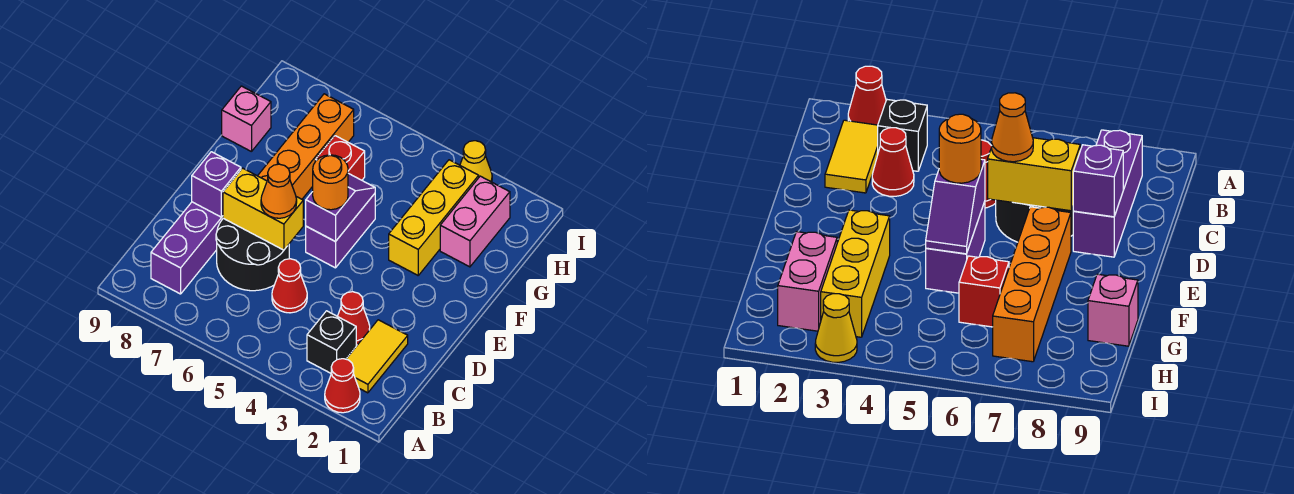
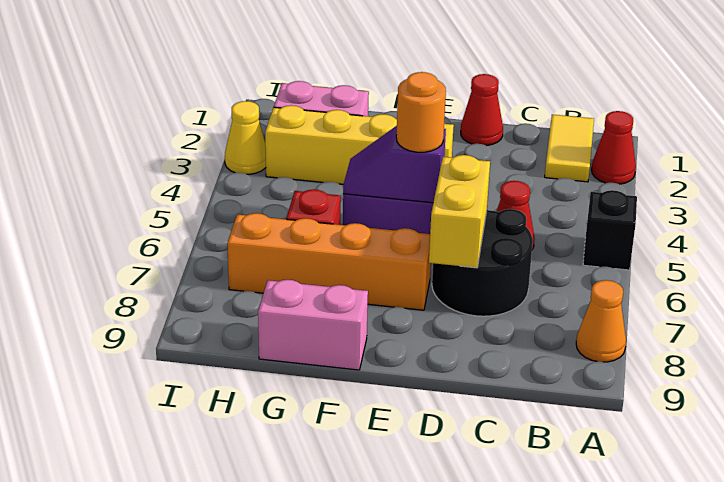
yellow tile B2:C2 level 1 -> yellow tile B1:B2 level 1
black brick B3 level 1 -> black brick A5 level 1
purple brick B8:D8 level 1 -> none
red cone C3 level 1 -> red cone D1 level 1
orange cone D6 level 3 -> orange cone A8 level 1
purple brick D8 level 2 -> none
yellow brick F3:H3 level 1 -> yellow brick E3:H3 level 1
pink brick G9 level 1 -> pink brick F9:G9 level 1

